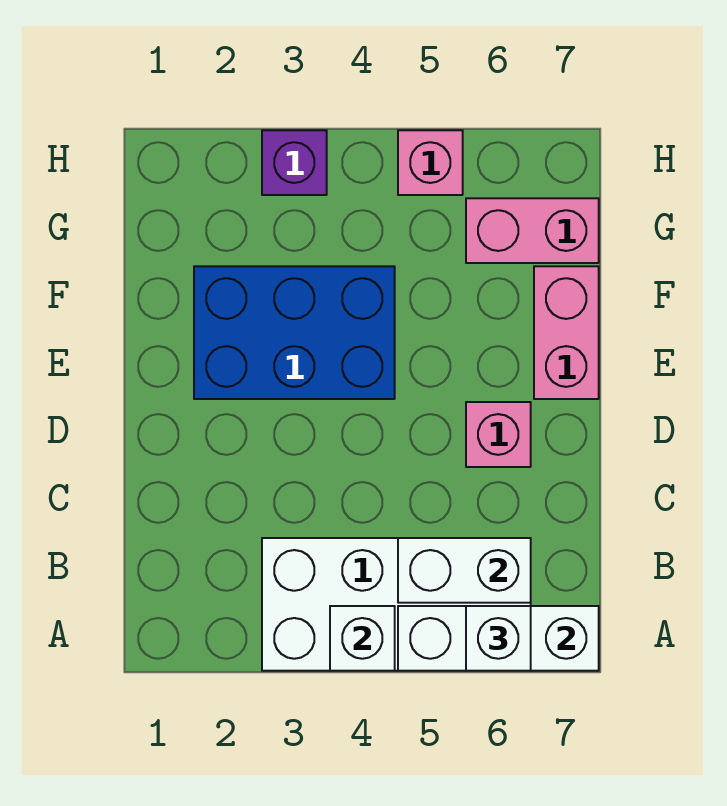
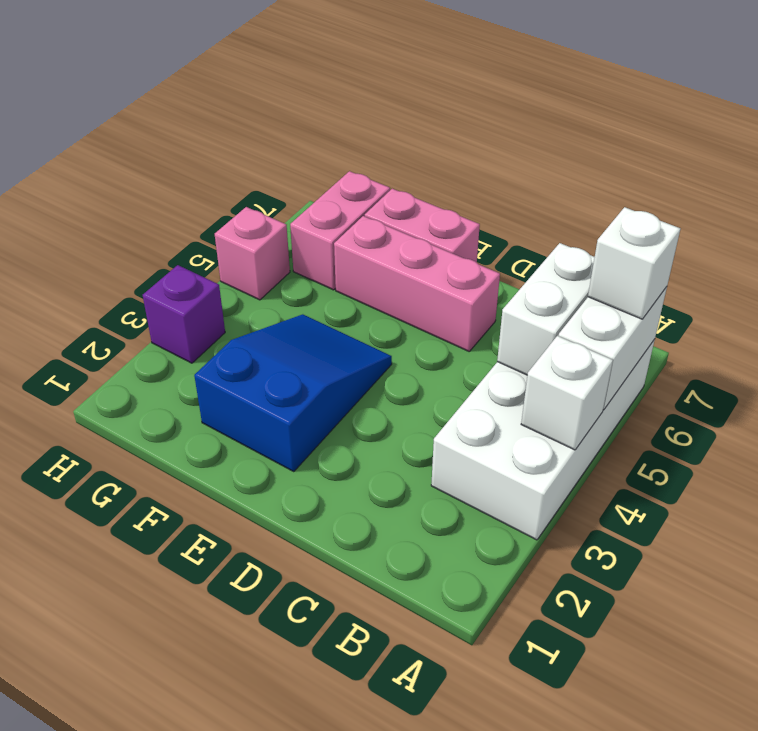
white brick A5:A7 level 2 -> white brick A5:A6 level 2
pink brick D6 level 1 -> pink brick D6:F6 level 1
blue brick E2:F4 level 1 -> blue slope E2:F4 level 1 top 2

